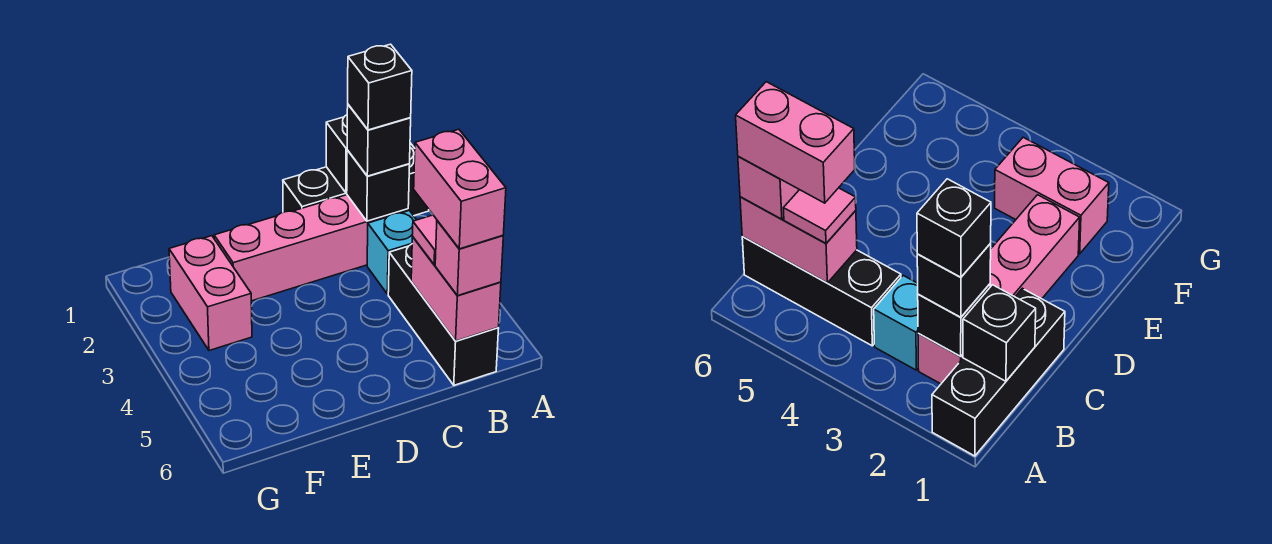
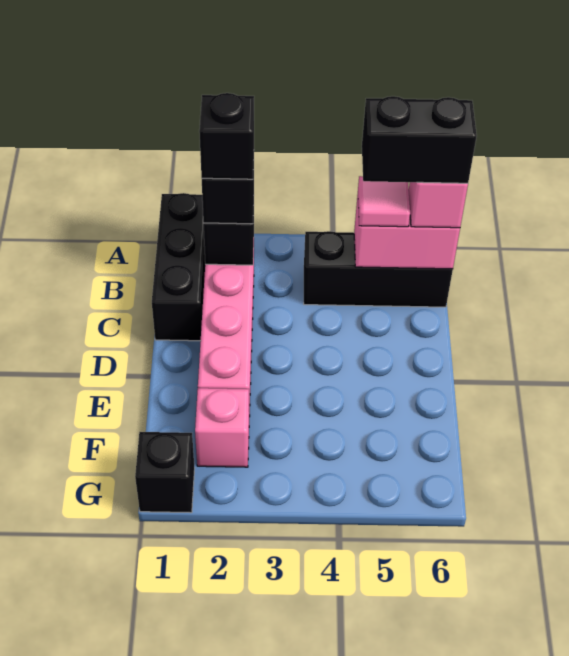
black brick B1 level 2 -> black brick G1 level 1
cyan brick B3 level 1 -> none
pink brick B5:B6 level 4 -> black brick B5:B6 level 4
pink brick F2:F3 level 1 -> pink brick F2 level 1

